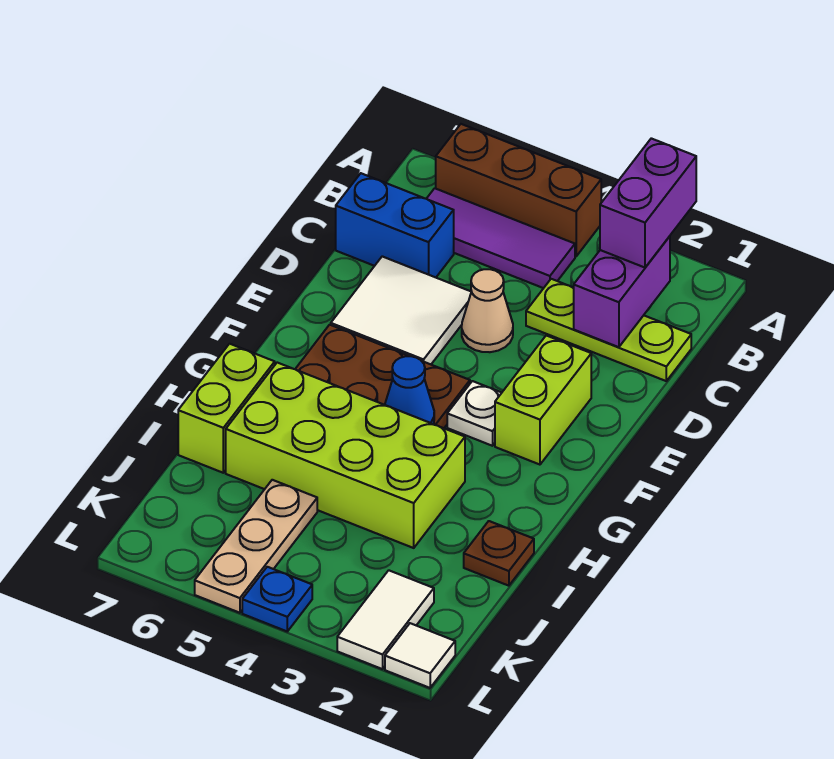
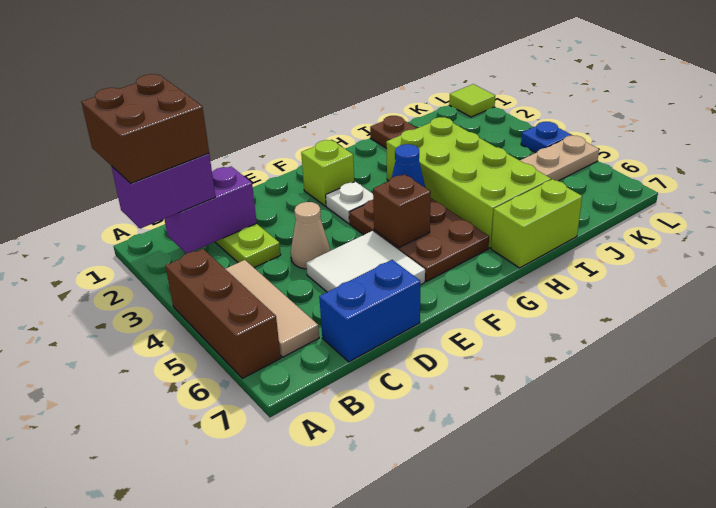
none -> brown brick A1:B2 level 4
purple tile B4:B6 level 1 -> tan tile B4:B6 level 1
blue brick C6:C7 level 1 -> blue brick C7:D7 level 1
lime brick E2:F2 level 1 -> lime brick F2 level 1
none -> brown brick F5 level 2
white tile K2:L2 level 1 -> none
white tile L1 level 1 -> lime tile L1 level 1

